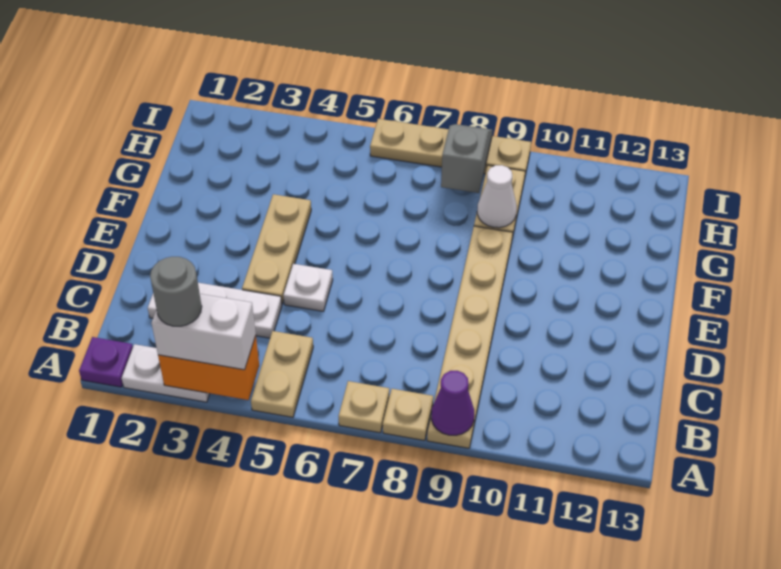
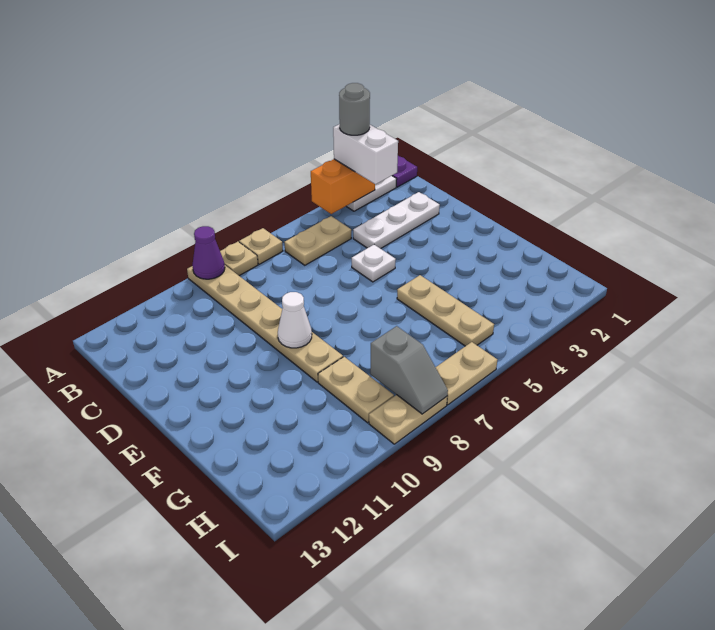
white brick A3:A4 level 3 -> white brick A3:B3 level 3
tan plate A5:B5 level 1 -> tan plate B5:B6 level 1
tan plate D4:F4 level 1 -> tan plate F5:H5 level 1
white cone G9 level 2 -> white cone E9 level 2

